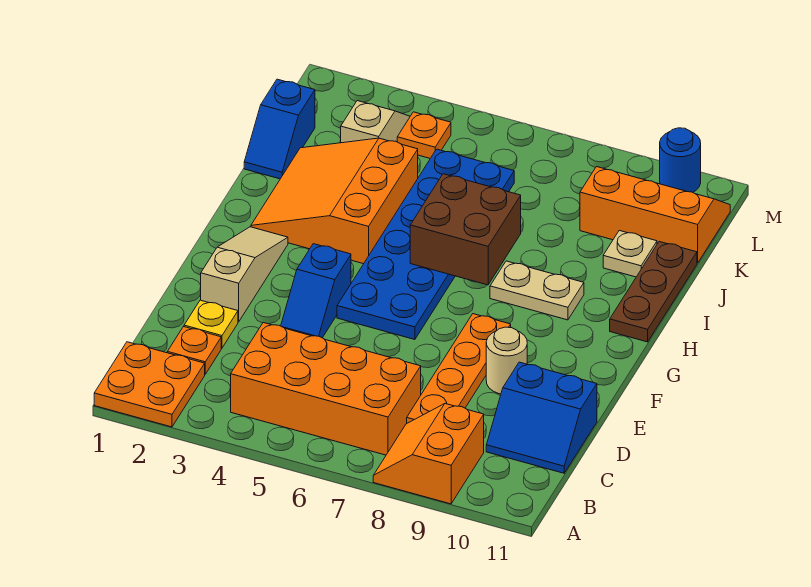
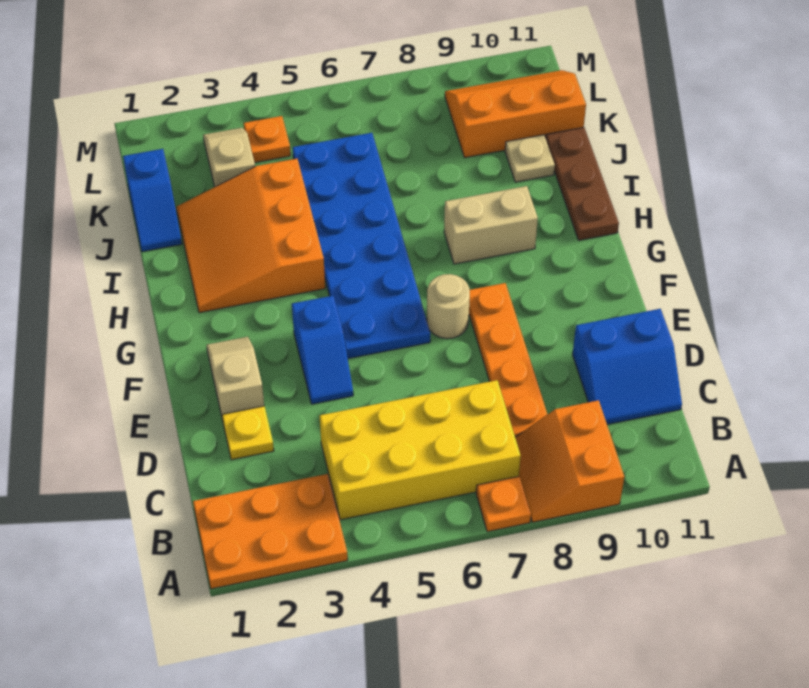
orange plate A1:B2 level 1 -> orange plate A1:B3 level 1
orange brick B4:C7 level 1 -> yellow brick B4:C7 level 1
orange plate C2 level 1 -> orange plate A7 level 1
tan slope E2:G2 level 1 top E -> tan slope E2:F2 level 1 top E
tan round brick E9 level 1 -> tan round brick F7 level 1
brown brick H6:I7 level 2 -> none
tan plate H8:H9 level 1 -> tan brick H8:H9 level 1
blue round brick M10 level 1 -> none

